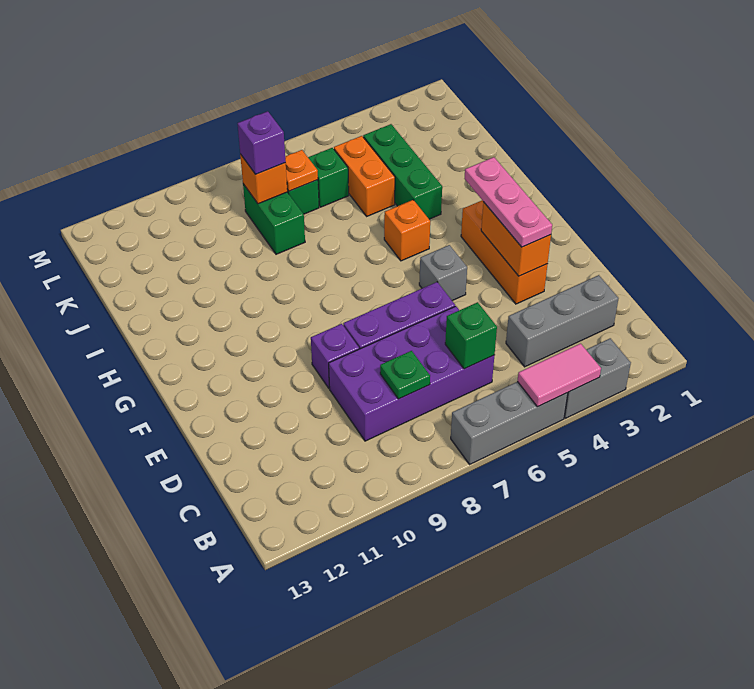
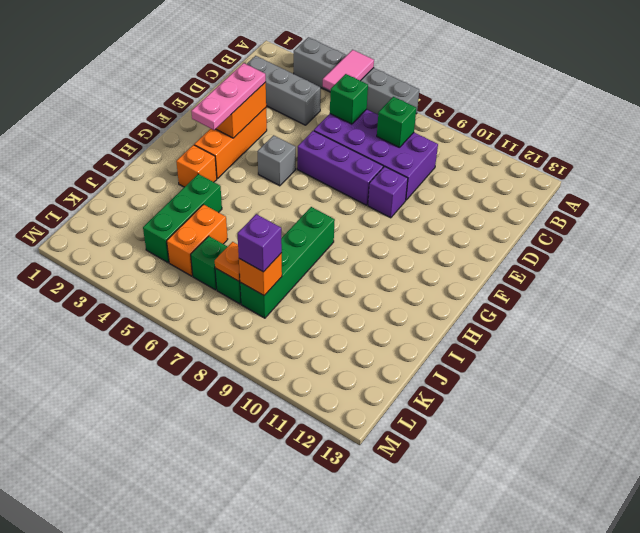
pink tile A4:A5 level 2 -> pink tile A5:B5 level 2
green plate C8 level 2 -> green brick C8 level 2
orange brick H5 level 1 -> orange brick H3 level 1
green brick J8:K8 level 1 -> green brick H8:K8 level 1

